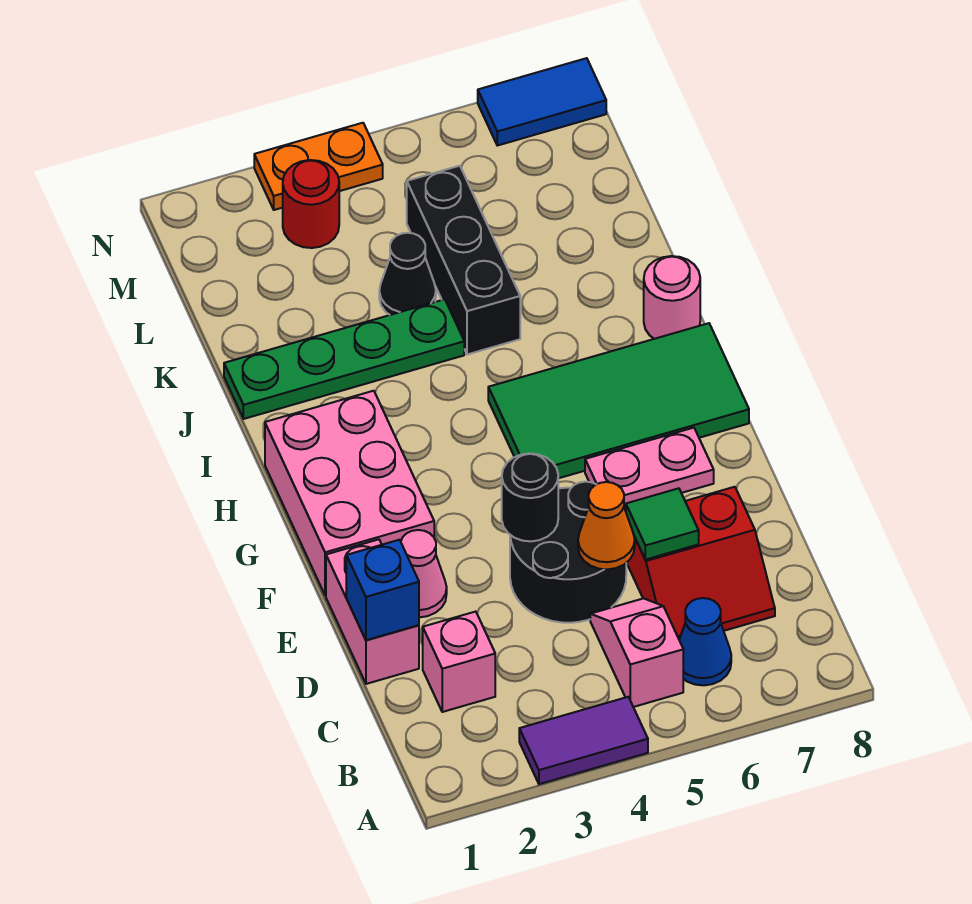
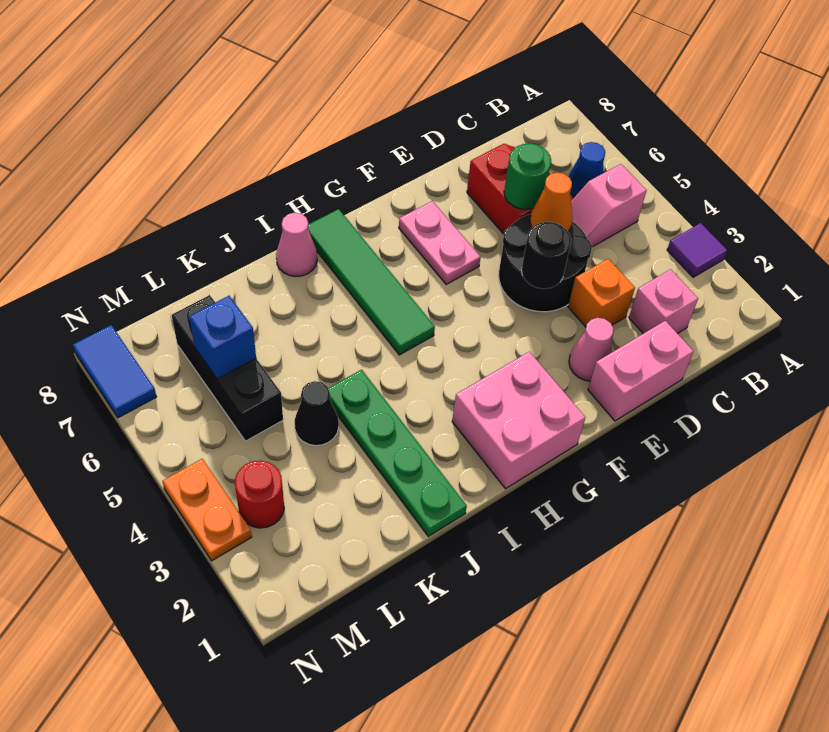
purple tile A3:A4 level 1 -> purple tile A3 level 1
blue brick D1 level 2 -> blue brick L6 level 2
none -> orange brick D3 level 1
green tile D6 level 2 -> green round brick D6 level 2
pink brick F1:H2 level 1 -> pink brick G1:H2 level 1
green tile G5:H8 level 1 -> green tile H5:H8 level 1
pink round brick I8 level 1 -> pink cone I8 level 1
black brick J5:L5 level 1 -> black brick L5:L7 level 1

